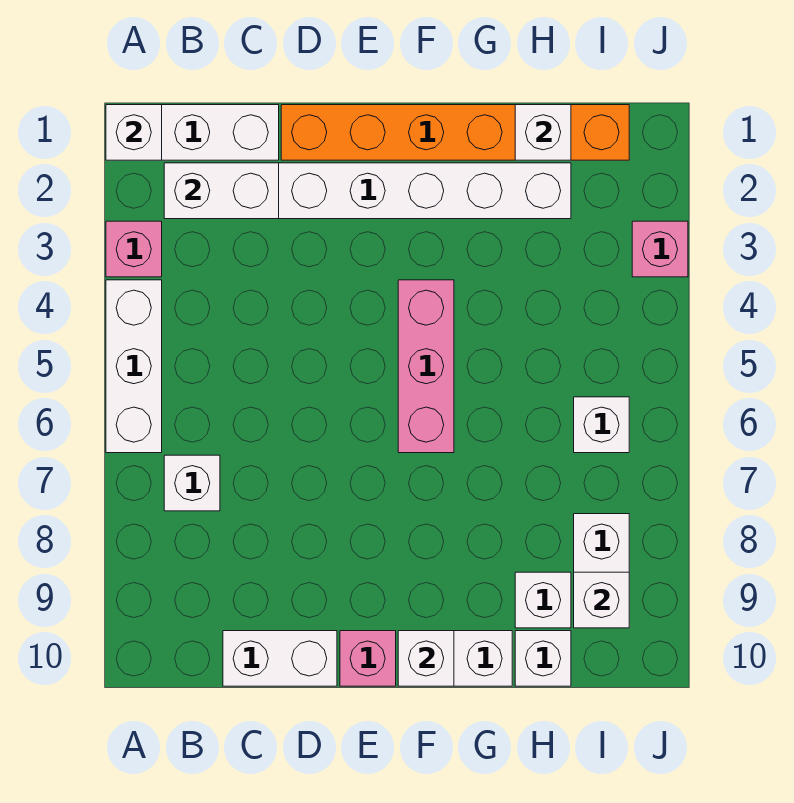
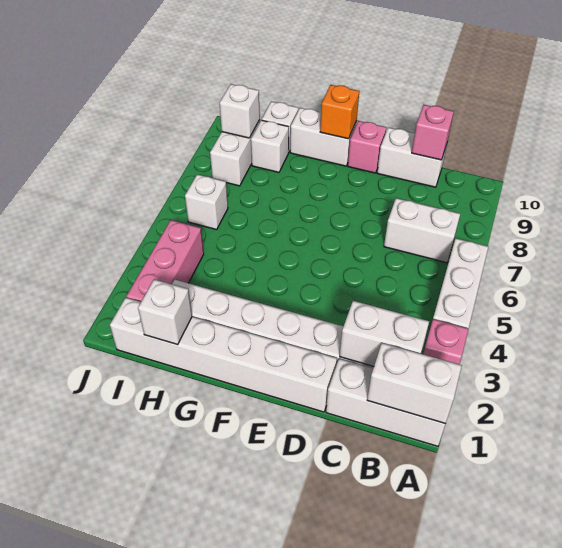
white brick A1 level 2 -> white brick A1:B1 level 2
white brick B7 level 1 -> white brick B7:C7 level 1
orange brick D1:I1 level 1 -> white brick D1:I1 level 1
pink brick F4:F6 level 1 -> pink brick I2:I4 level 1
white brick F10 level 2 -> orange brick F10 level 2
pink brick J3 level 1 -> pink brick C10 level 2

